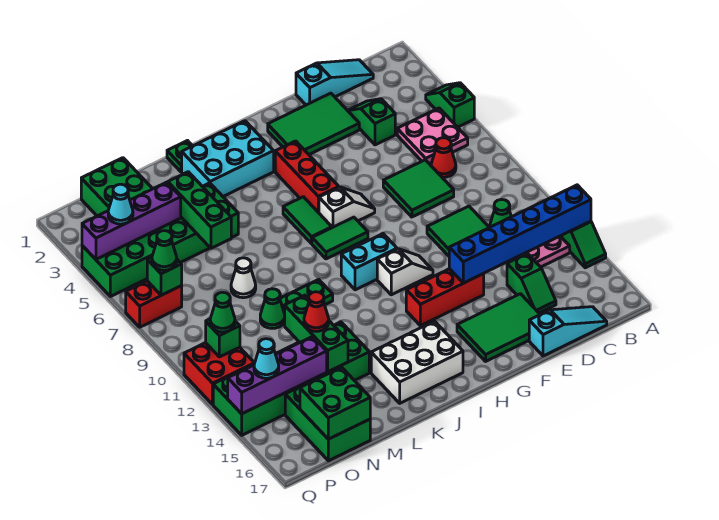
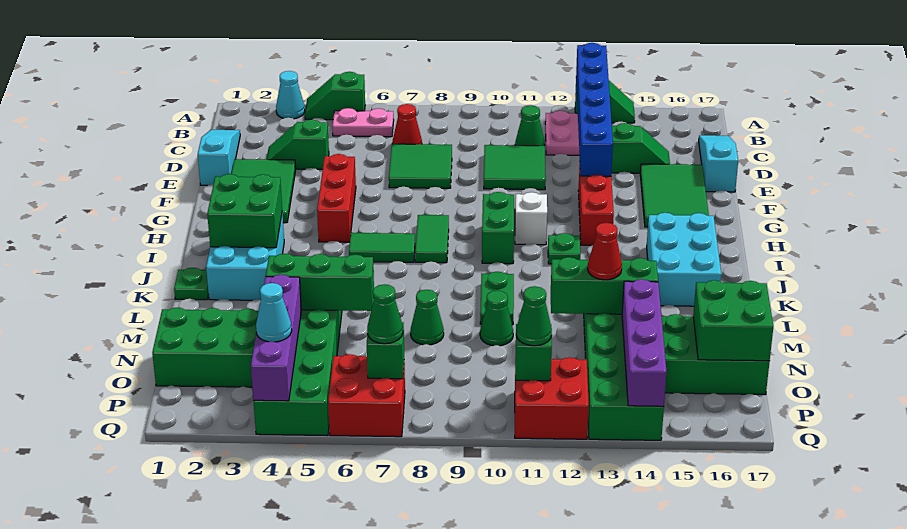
pink plate B5:C6 level 1 -> pink plate B5:B6 level 1
white slope G7:H7 level 1 top H -> none
red brick H4:H6 level 1 -> red brick F5:H5 level 1
cyan brick H10:I10 level 1 -> green brick H10:I10 level 1
none -> green brick I2:J3 level 2
none -> green plate I12 level 1
white brick I15:K16 level 1 -> cyan brick I15:K16 level 1
white cone M8 level 1 -> green cone M8 level 1
red brick P7:Q7 level 1 -> red brick P6:Q7 level 1
cyan cone P14 level 3 -> cyan cone A3 level 1

